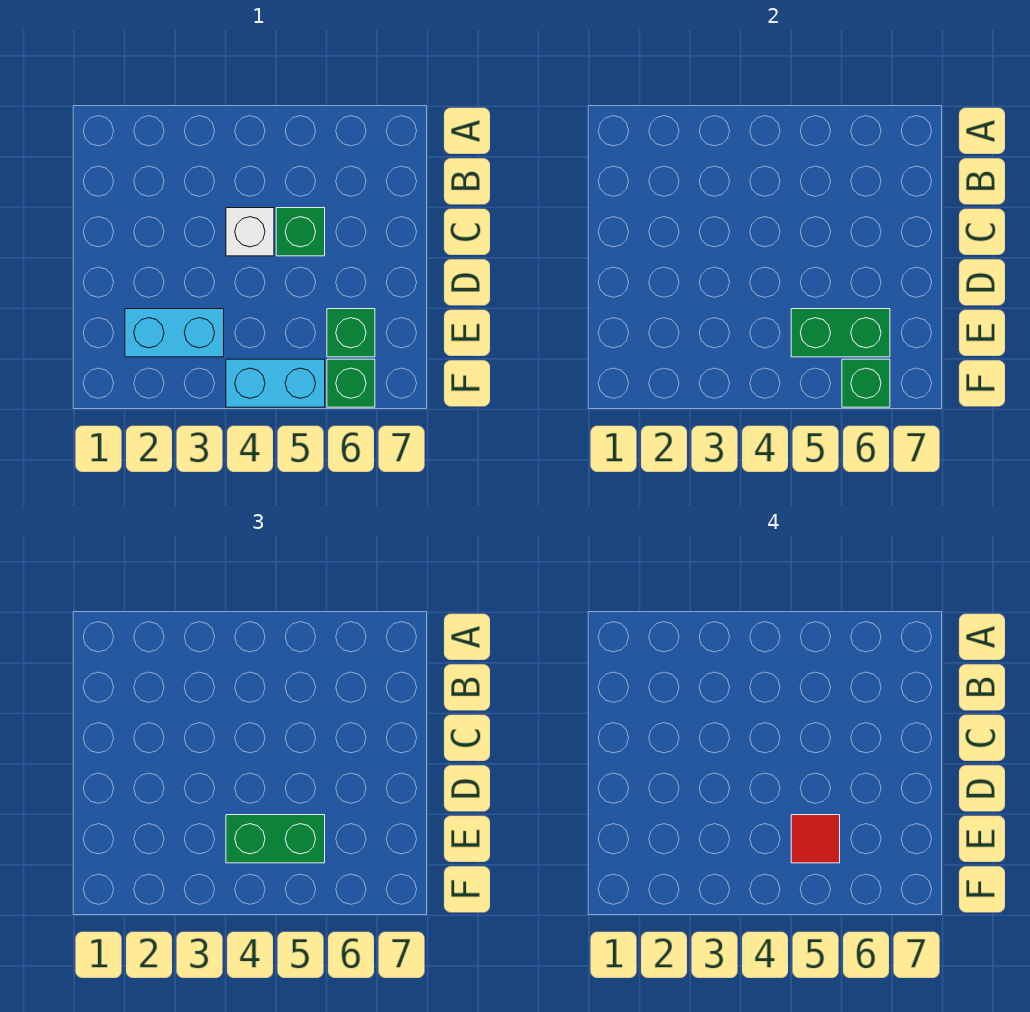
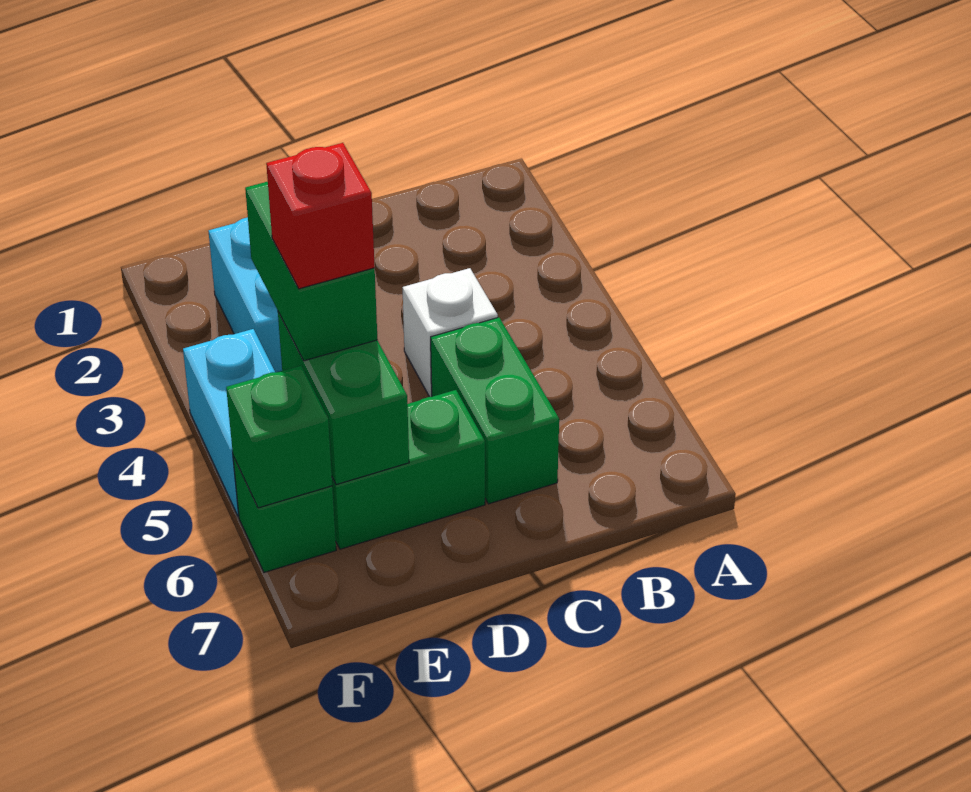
green brick C5 level 1 -> green brick C5:C6 level 1
red tile E5 level 4 -> red brick E5 level 4
green brick E6 level 1 -> green brick D6:E6 level 1

